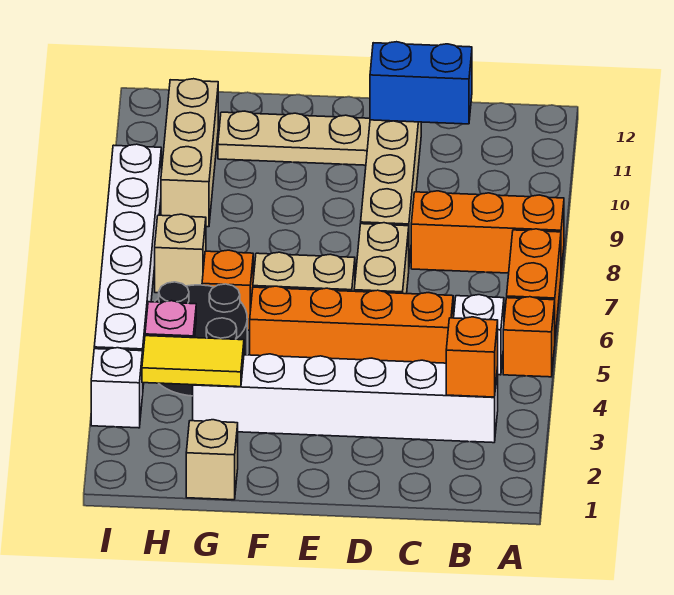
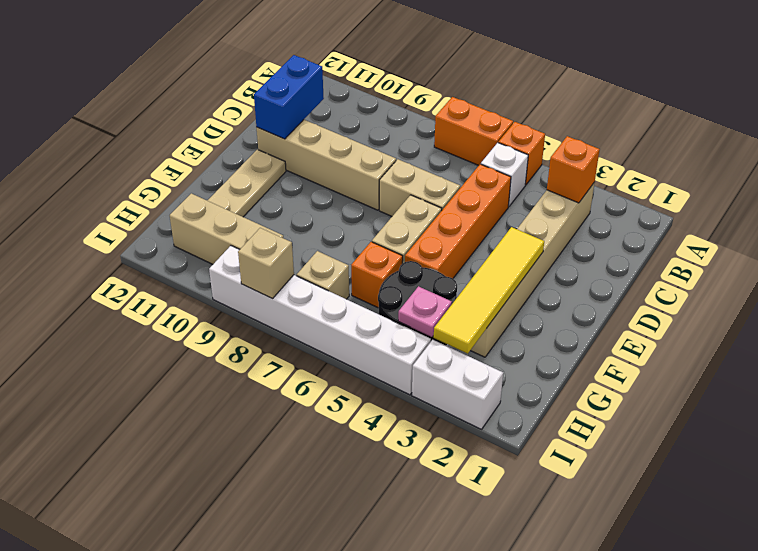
orange brick A8:C8 level 1 -> none
white brick B3:G3 level 1 -> tan brick B3:G3 level 1
tan brick G1 level 1 -> tan brick I8 level 2
yellow tile G3:H3 level 2 -> yellow tile E3:H3 level 2
white brick I3 level 1 -> white brick I2:I3 level 1

